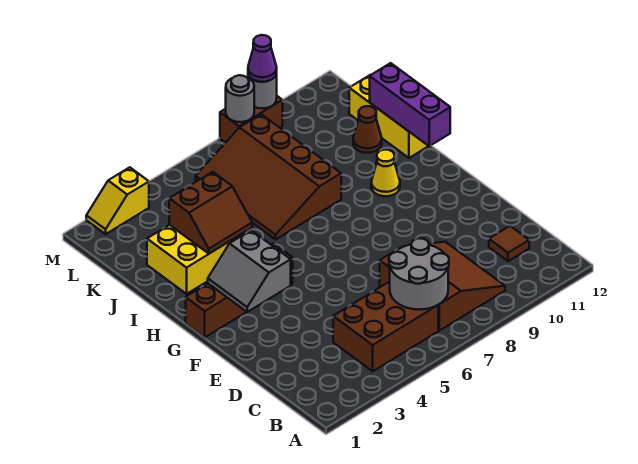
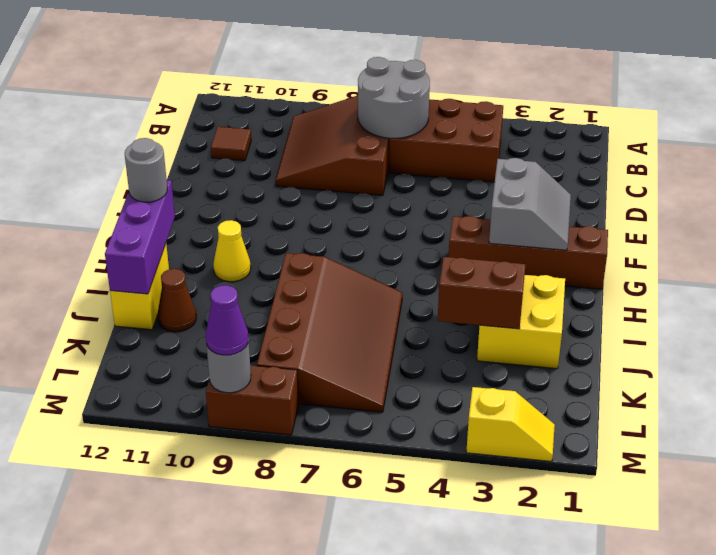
yellow brick I12:K12 level 1 -> yellow brick I12:J12 level 1
grey round brick M8 level 2 -> grey round brick H12 level 3

